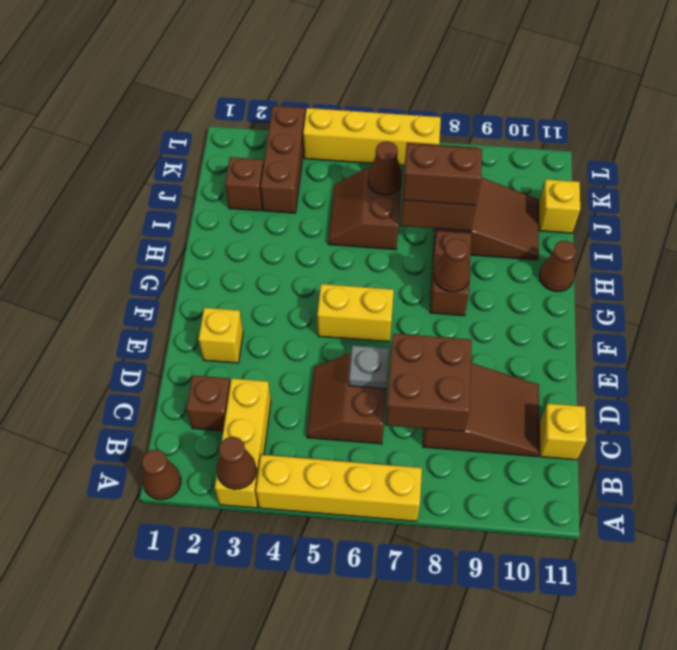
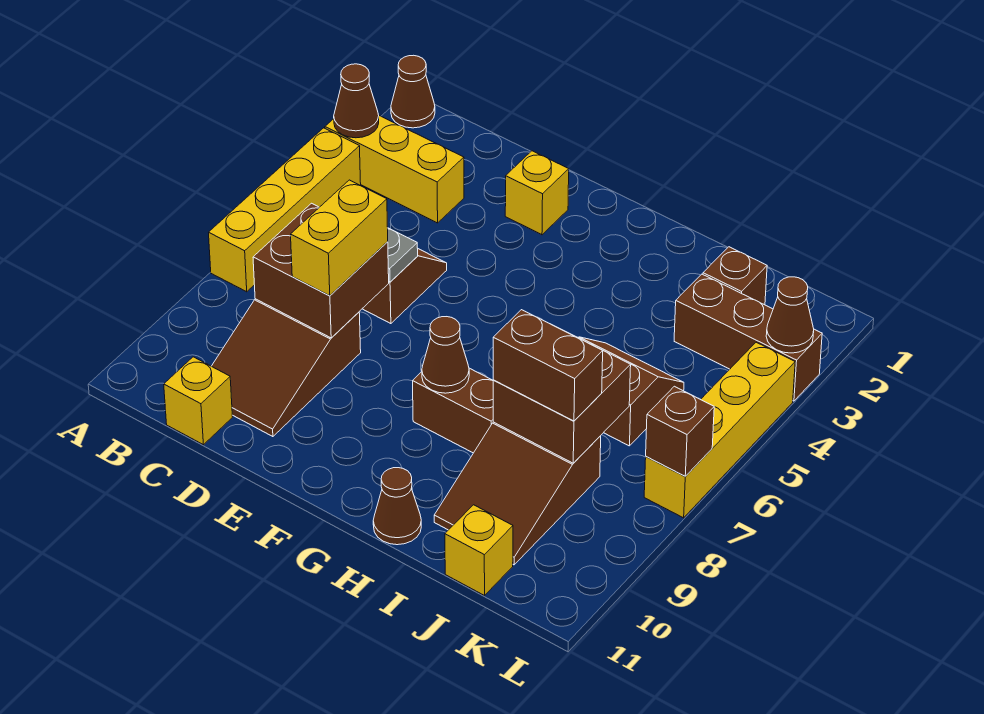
brown brick C2 level 1 -> brown brick L7 level 2
yellow brick F5:F6 level 1 -> yellow brick D7:D8 level 3
brown brick I7:I8 level 3 -> brown brick I8:J8 level 3
brown cone J6 level 2 -> brown cone L3 level 2

